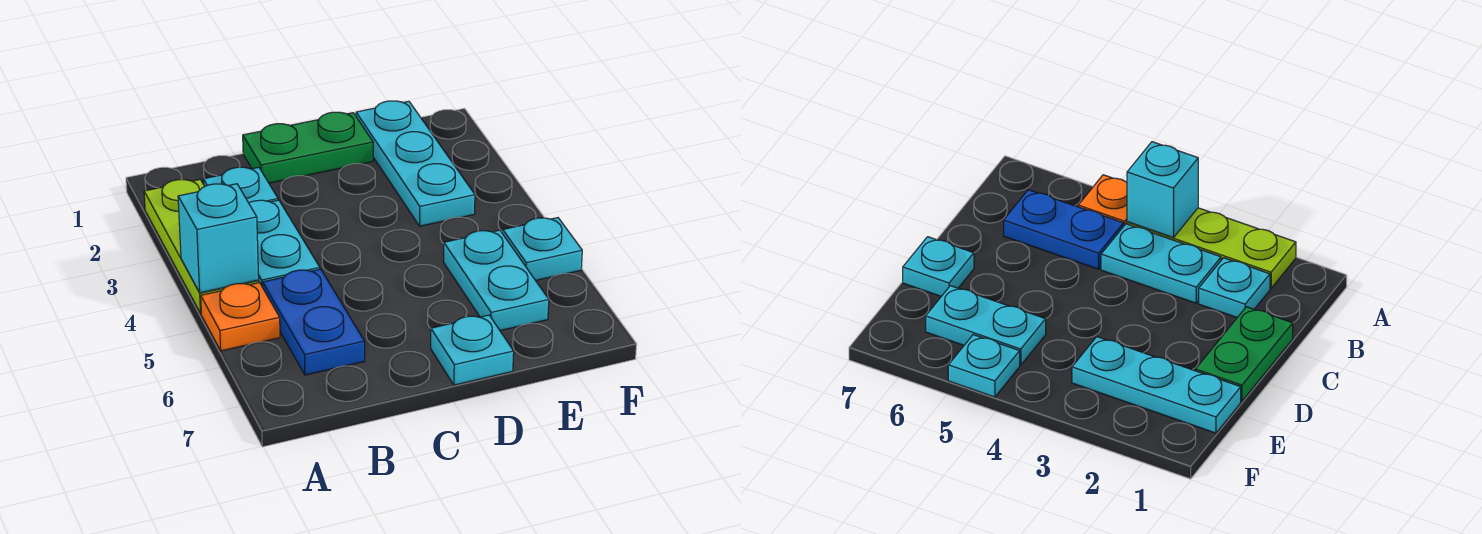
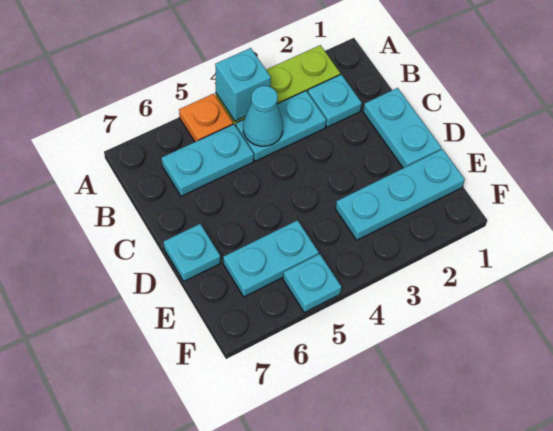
none -> cyan cone B4 level 2
blue plate B5:B6 level 1 -> cyan plate B5:B6 level 1
green plate C1:D1 level 1 -> cyan plate C1:D1 level 1

